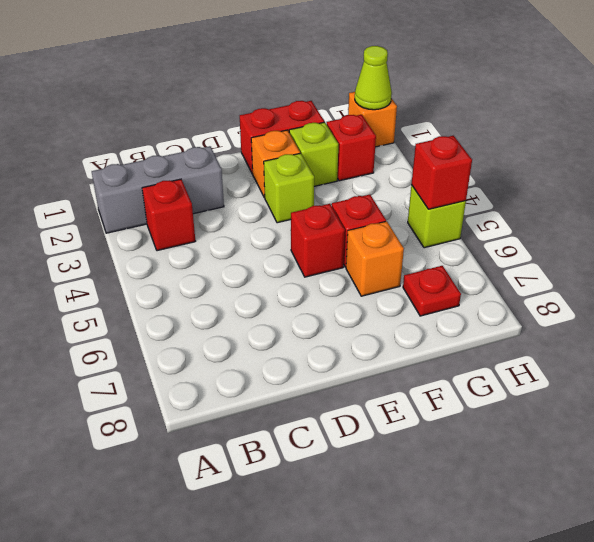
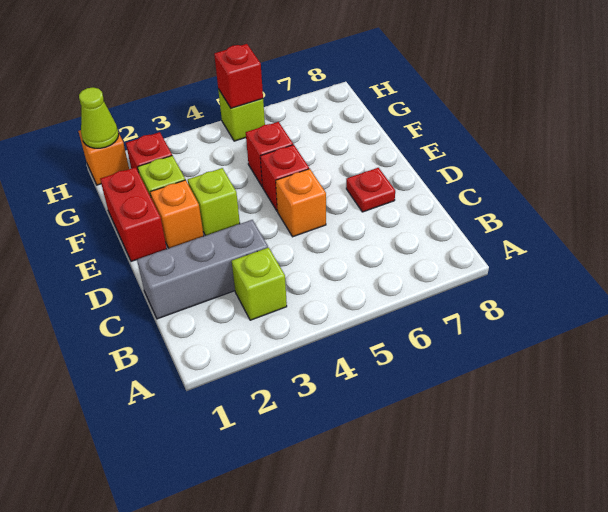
grey brick A2:C2 level 1 -> grey brick C1:C3 level 1
red brick B3 level 1 -> lime brick B3 level 1
orange brick F6 level 1 -> orange brick D5 level 1
red plate G7 level 1 -> red plate D7 level 1

